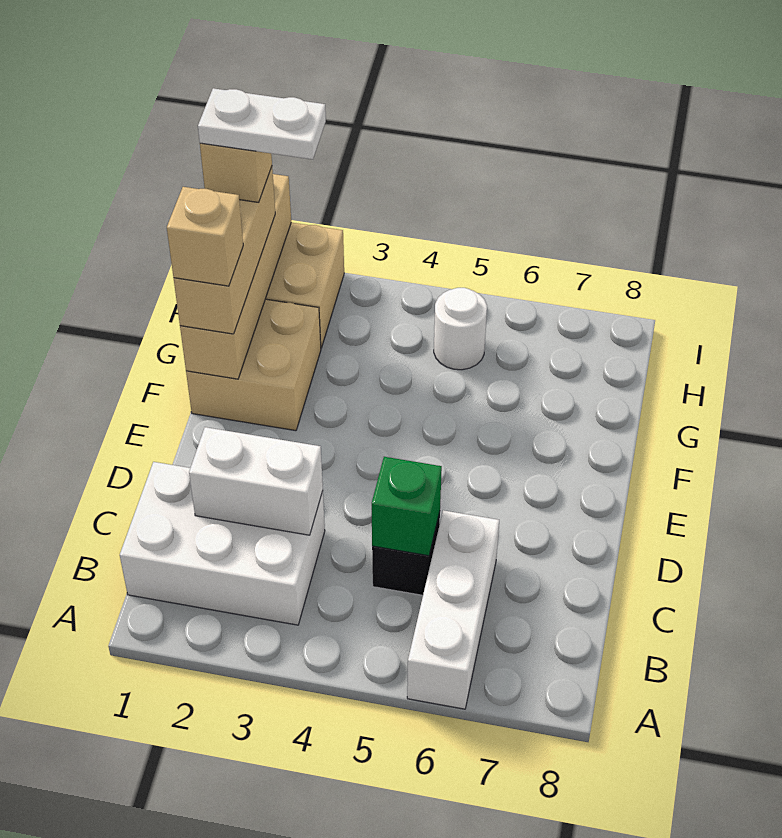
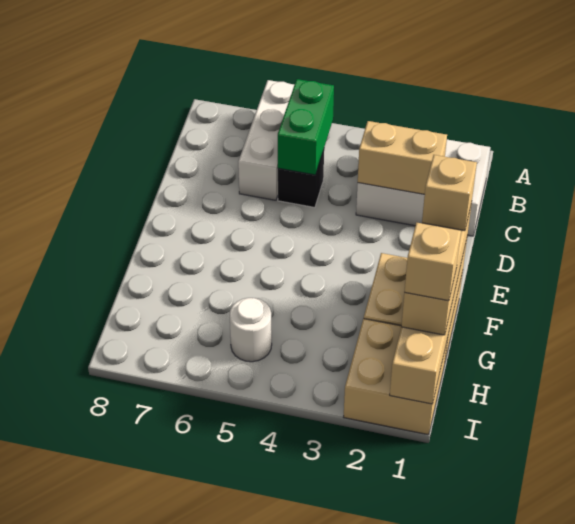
white brick C2:C3 level 2 -> tan brick C2:C3 level 2
green brick C5 level 2 -> green brick B5:C5 level 2
white plate H1:H2 level 5 -> none

